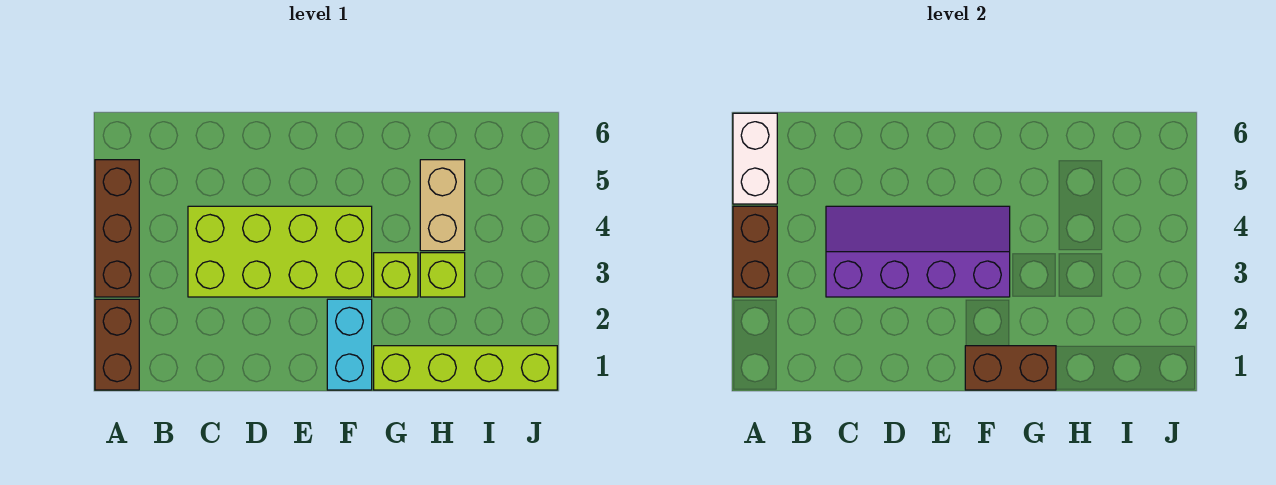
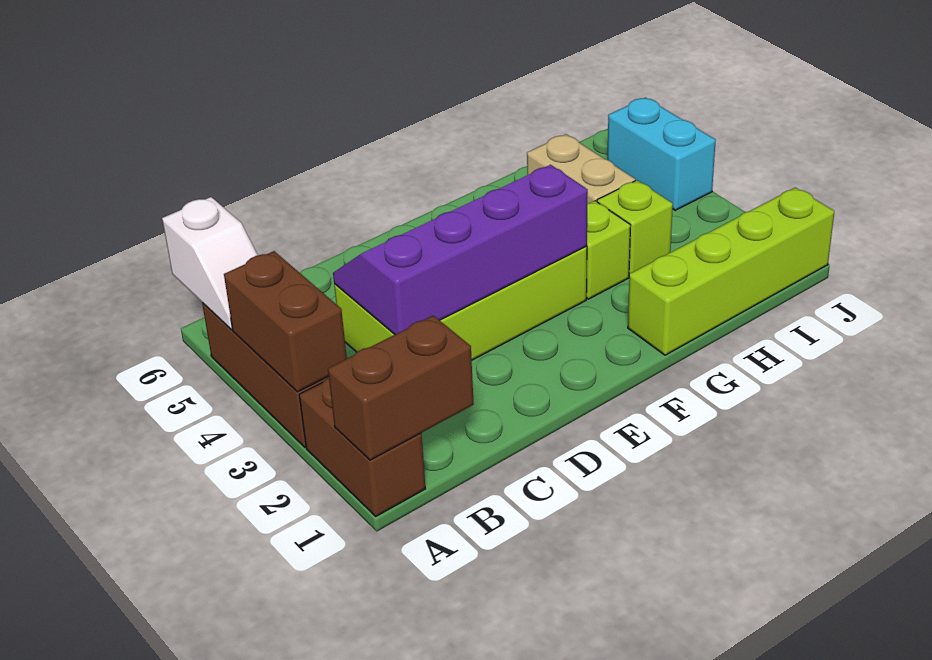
white brick A5:A6 level 2 -> white slope A5:A6 level 2 top 6
cyan brick F1:F2 level 1 -> cyan brick J4:J5 level 1
brown brick F1:G1 level 2 -> brown brick A1:B1 level 2

